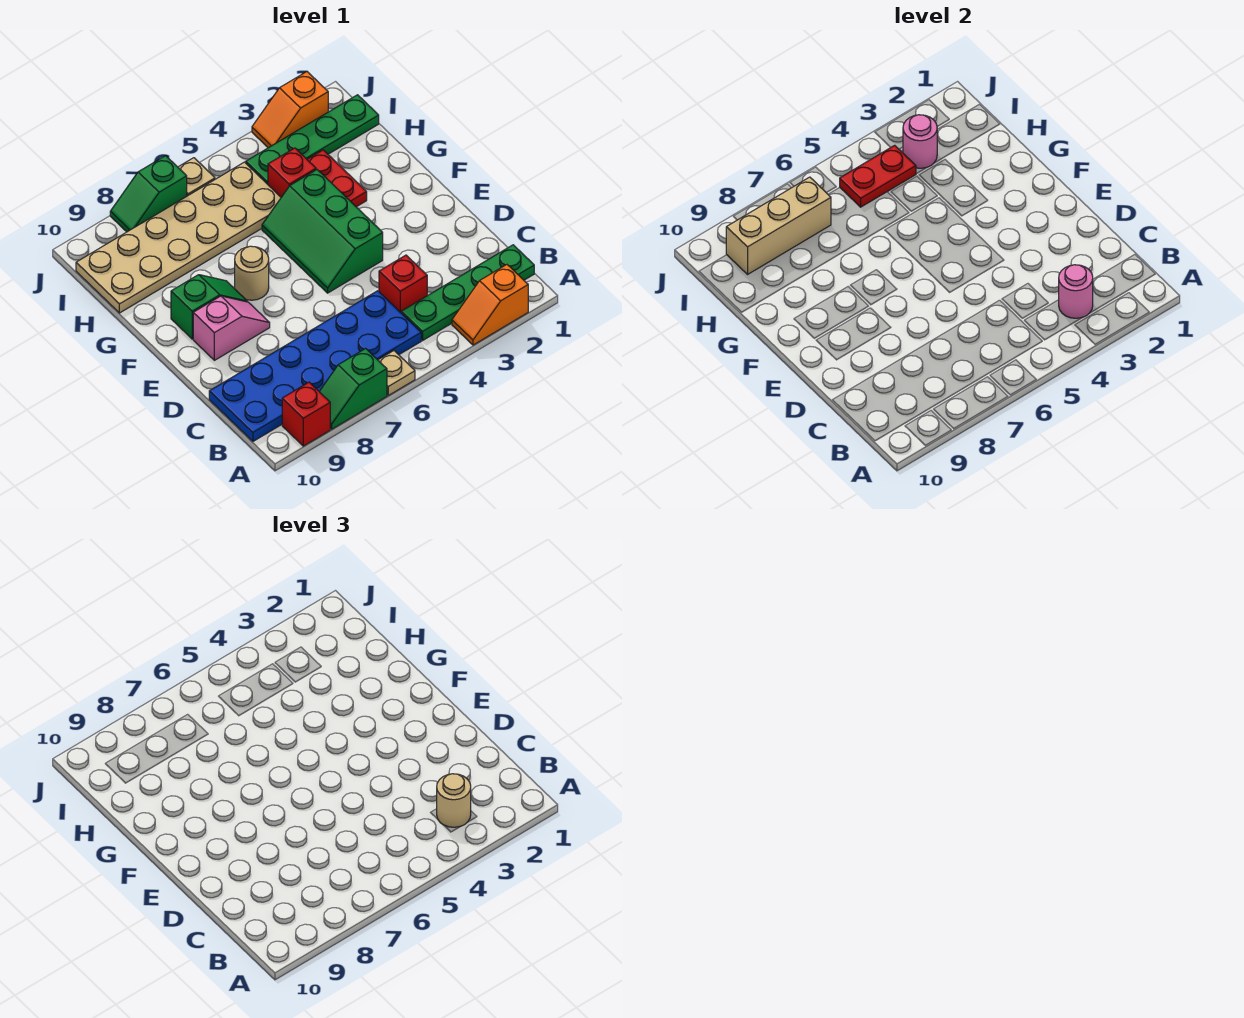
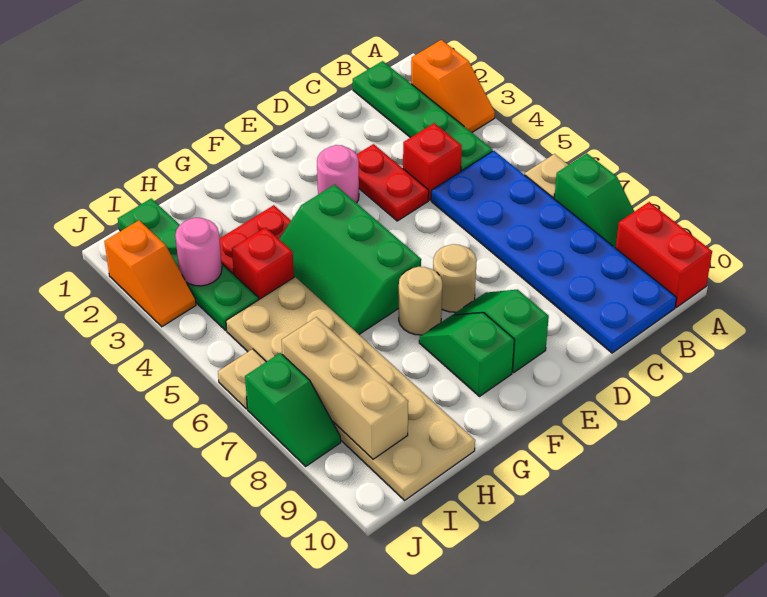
red brick A9 level 1 -> red brick A9:A10 level 1
pink round brick B3 level 2 -> pink round brick E3 level 1
tan round brick B3 level 3 -> tan round brick E7 level 1
green slope E4:G5 level 1 top 4 -> green slope F4:G6 level 1 top F
pink slope E8:E9 level 1 top 9 -> green slope E8:E9 level 1 top 9
red plate I4:I5 level 2 -> red plate D3:D4 level 1

